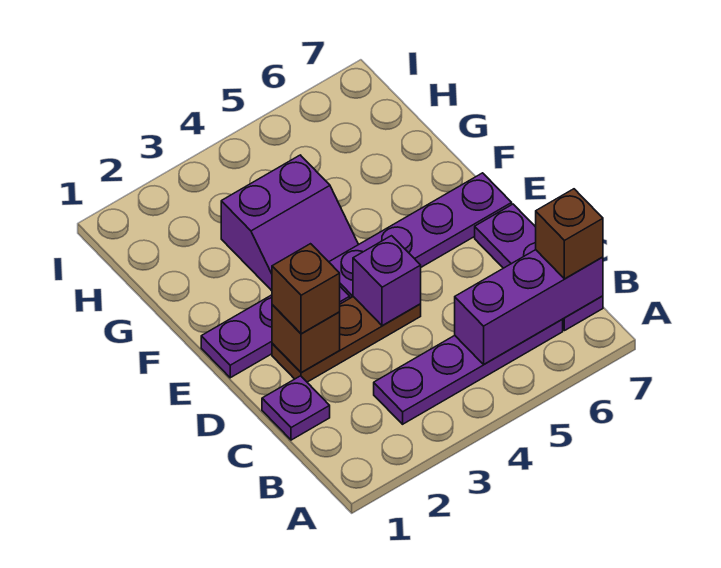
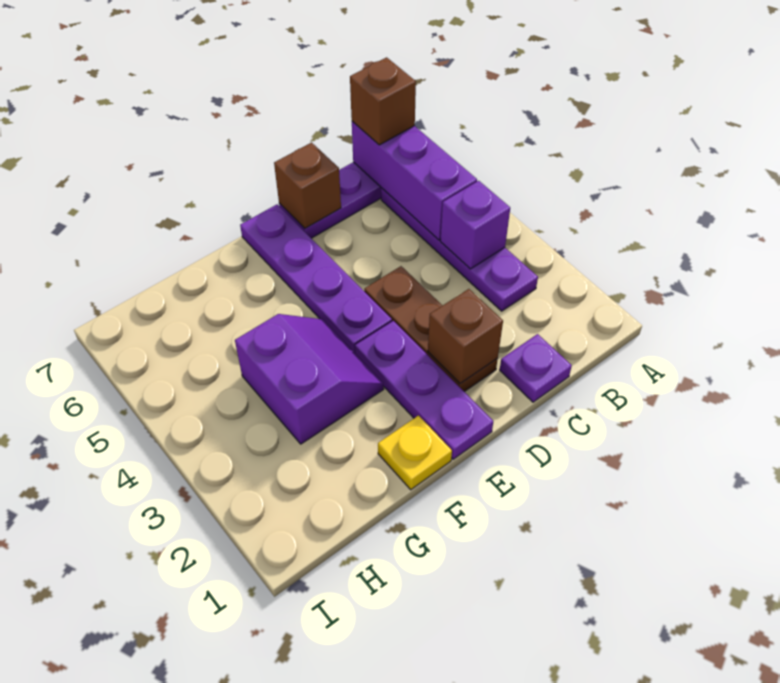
brown brick D2 level 3 -> brown brick D7 level 2
purple brick D4 level 2 -> purple brick B4 level 2
none -> yellow plate F1 level 1

